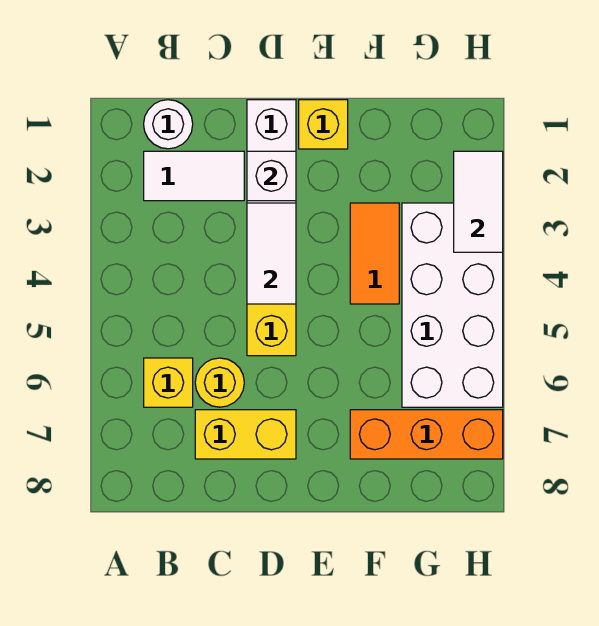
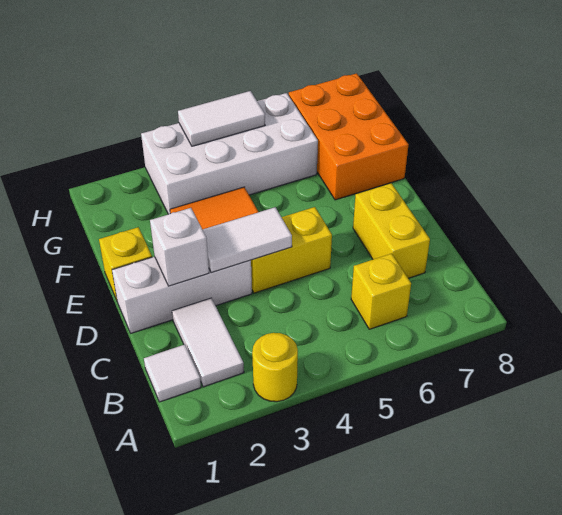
white round brick B1 level 1 -> white tile B1 level 1
yellow round brick C6 level 1 -> yellow round brick A3 level 1
orange brick F7:H7 level 1 -> orange brick F7:H8 level 1
white tile H2:H3 level 2 -> white tile H4:H5 level 2

